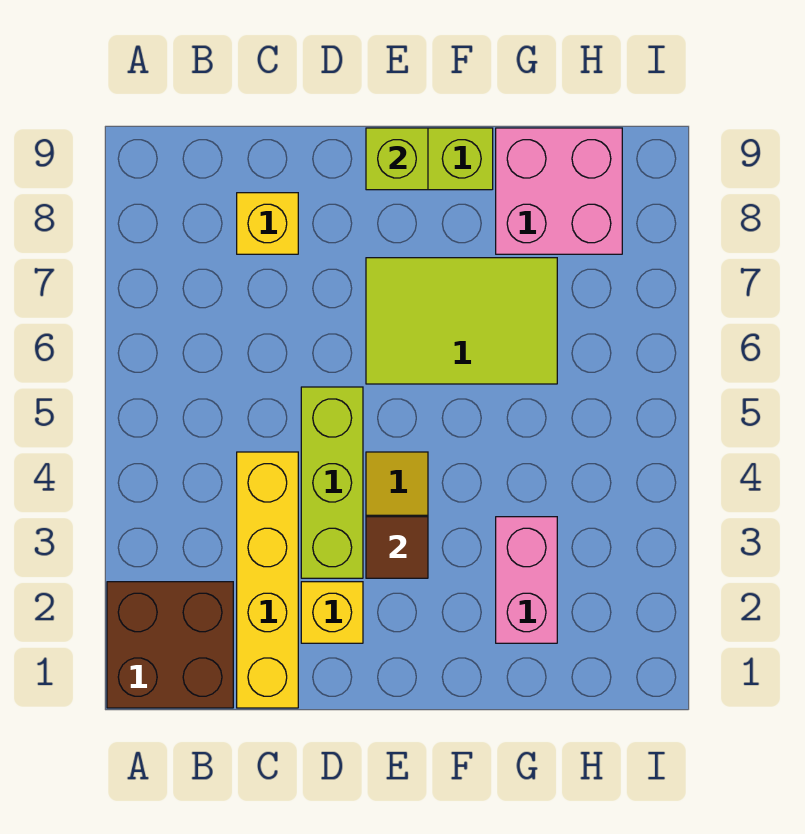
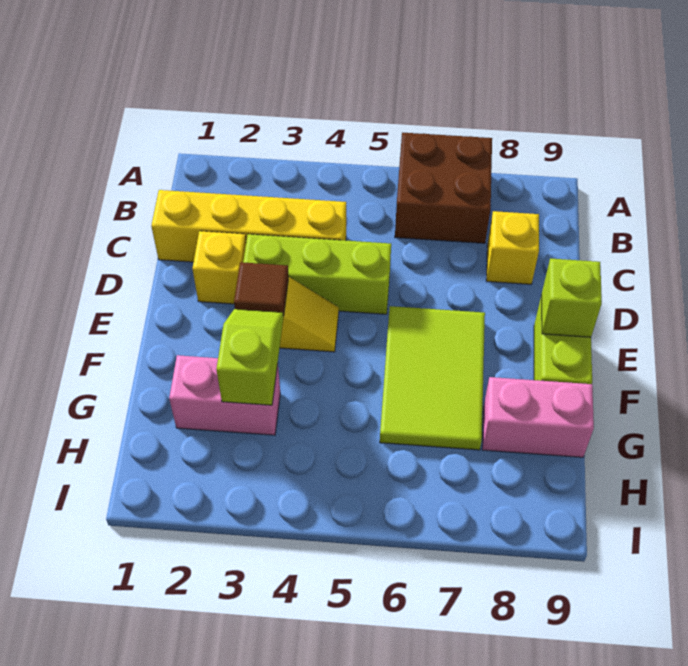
brown brick A1:B2 level 1 -> brown brick A6:B7 level 1
none -> lime slope F3:G3 level 2 top G
pink brick G8:H9 level 1 -> pink brick G8:G9 level 1

